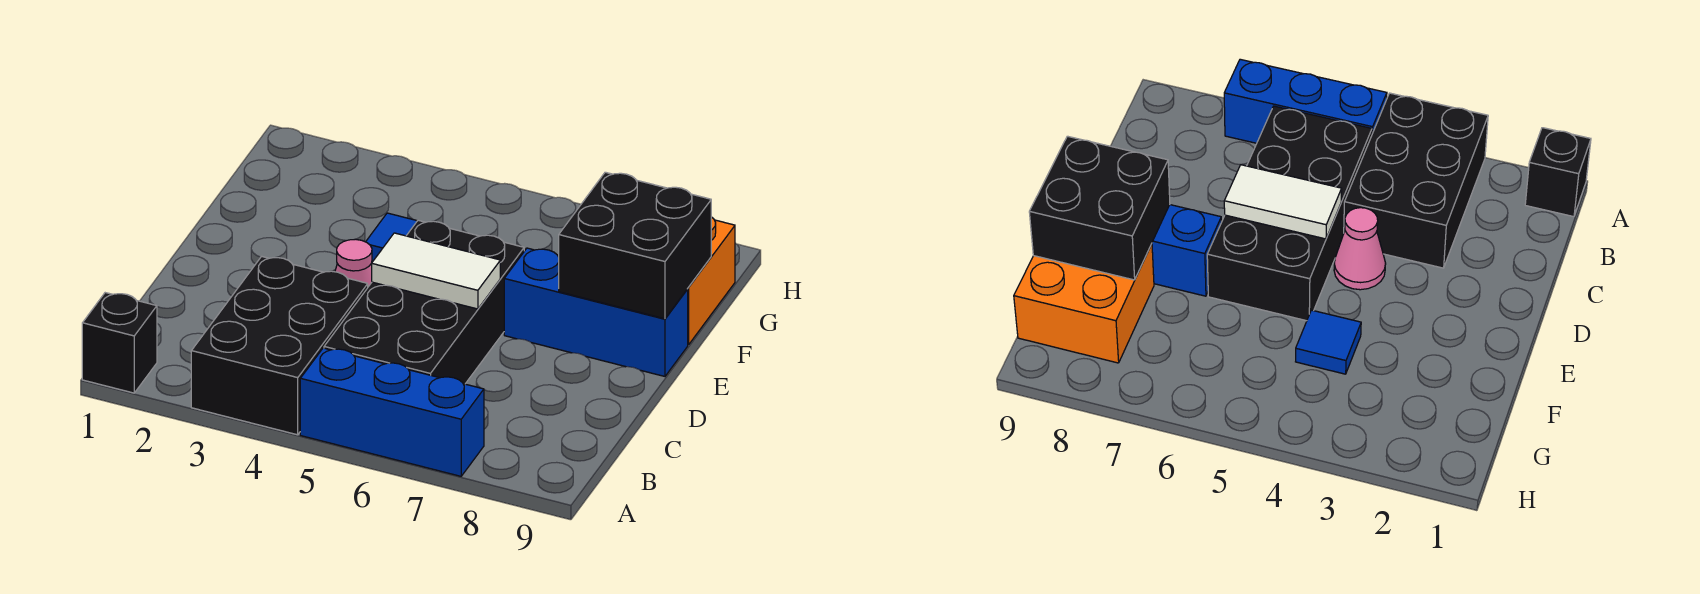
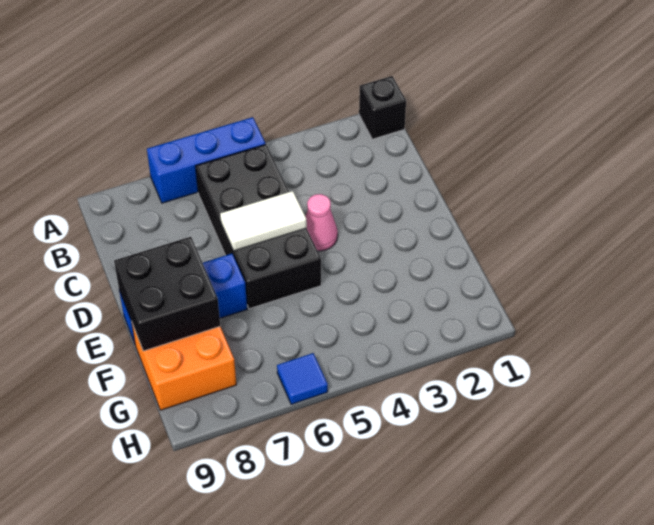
black brick A3:C4 level 1 -> none
blue tile F4 level 1 -> blue tile H6 level 1

